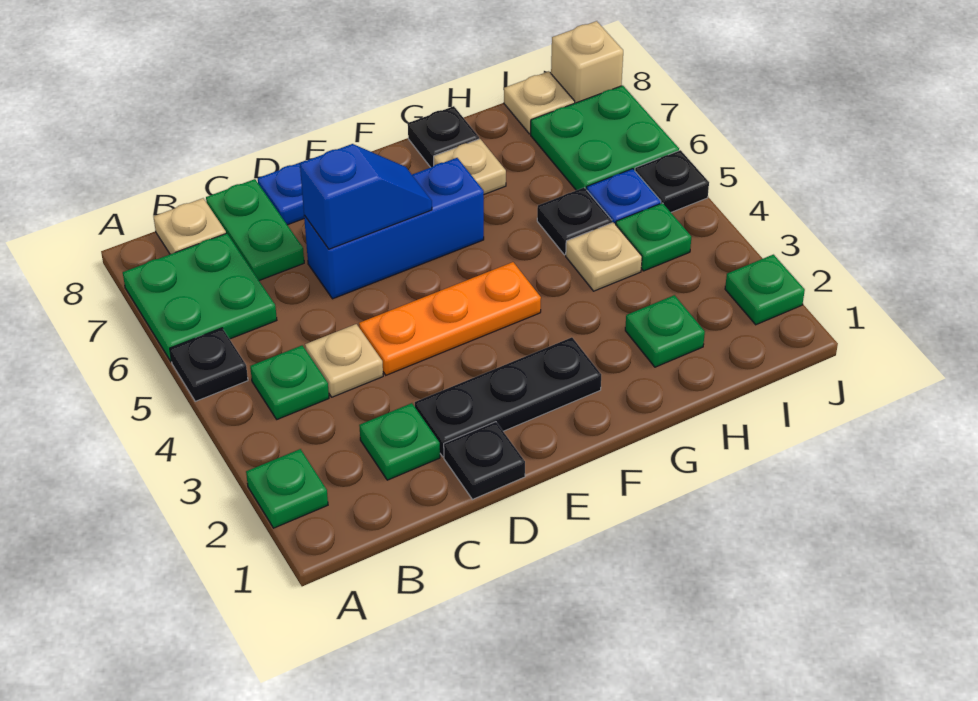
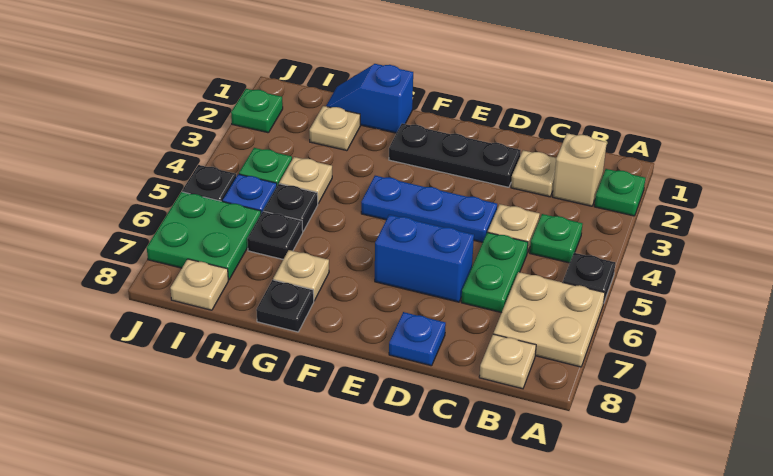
green plate A6:B7 level 1 -> tan plate A6:B7 level 1
green plate C2 level 1 -> tan plate C2 level 1
green plate C7:C8 level 1 -> green plate C5:C6 level 1
black plate D1 level 1 -> black plate H6 level 1
orange plate D4:F4 level 1 -> blue plate D4:F4 level 1
blue brick D6:F6 level 1 -> blue brick D6:E6 level 1
blue slope D6:E6 level 2 top D -> blue slope G1:H1 level 1 top G
green plate H2 level 1 -> tan plate H2 level 1
tan brick J8 level 1 -> tan brick B2 level 1

